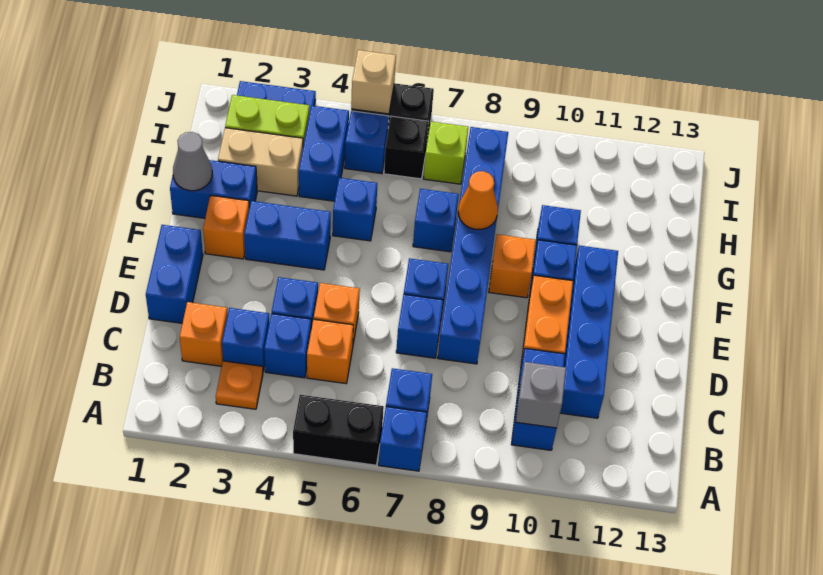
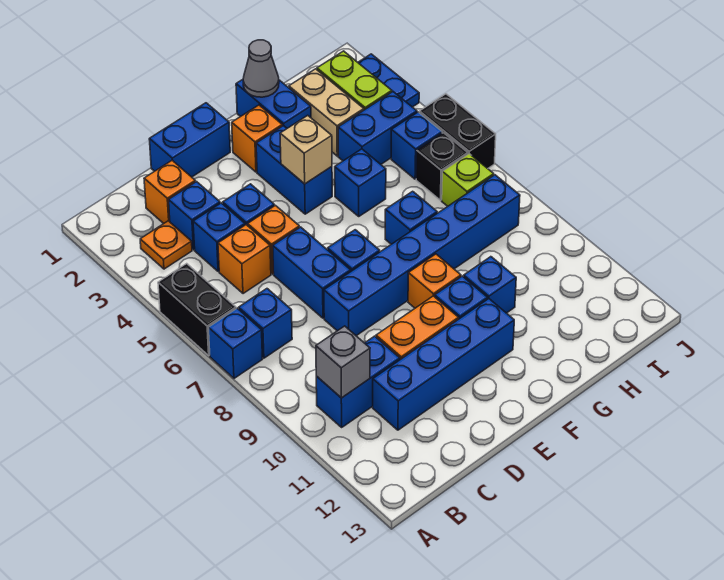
blue brick D7 level 1 -> blue brick D6:D7 level 1
orange cone G8 level 2 -> none
tan brick J5 level 2 -> tan brick F4 level 2

